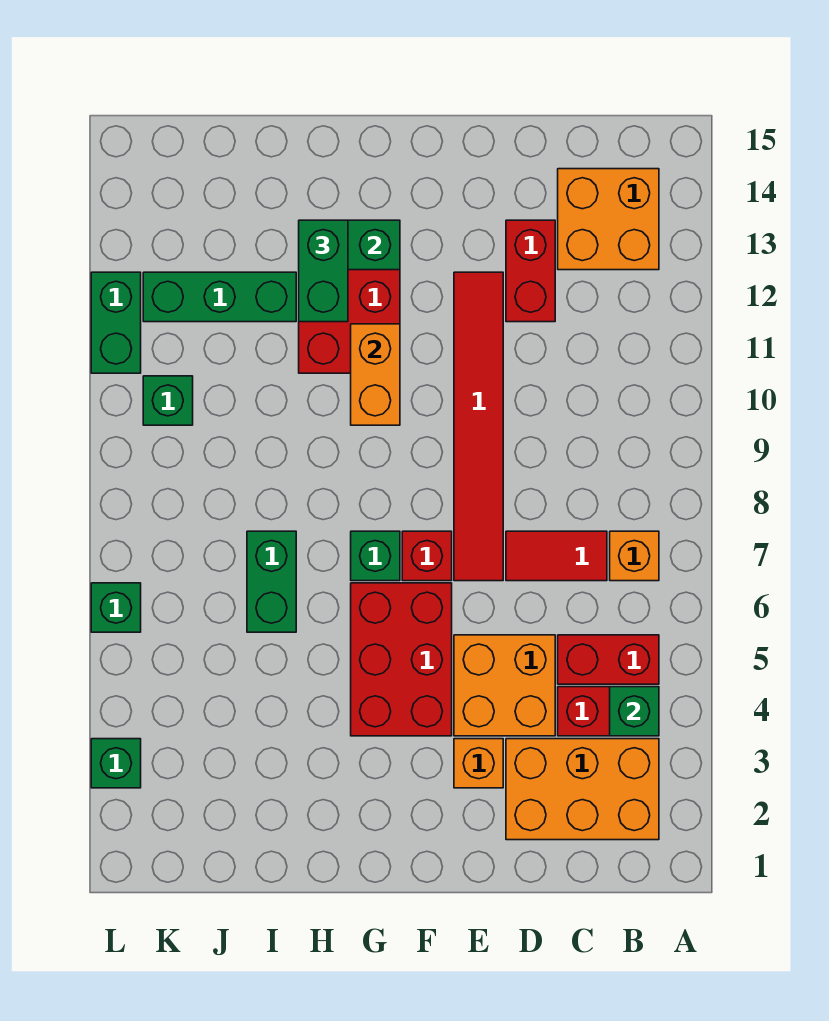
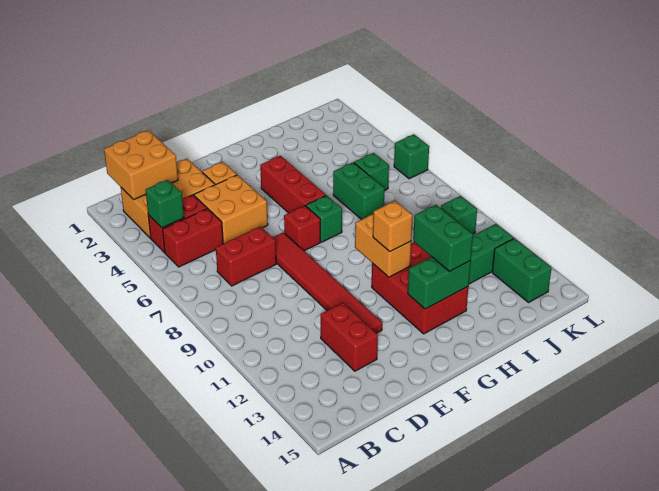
orange brick B7 level 1 -> orange brick G11 level 3
orange brick B13:C14 level 1 -> orange brick B1:C2 level 2
red tile C7:D7 level 1 -> red brick C7:D7 level 1
red brick F4:G6 level 1 -> red brick G4:G6 level 1
green brick L3 level 1 -> green brick J6 level 1
green brick L11:L12 level 1 -> green brick K13:K14 level 1

